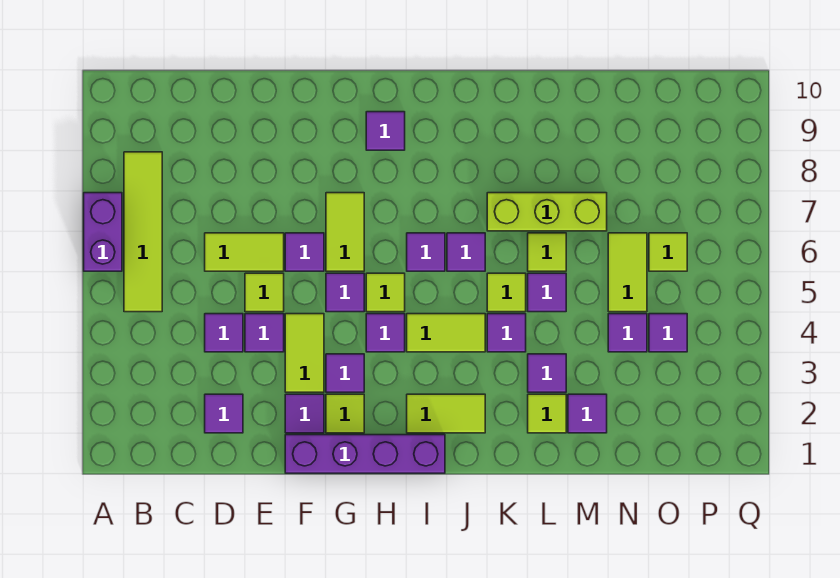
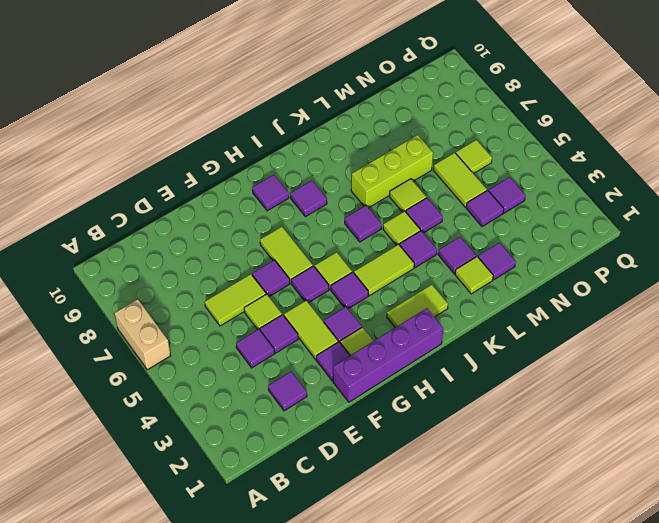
purple brick A6:A7 level 1 -> tan brick A6:A7 level 1
lime tile B5:B8 level 1 -> none
purple tile I6 level 1 -> purple tile I8 level 1

